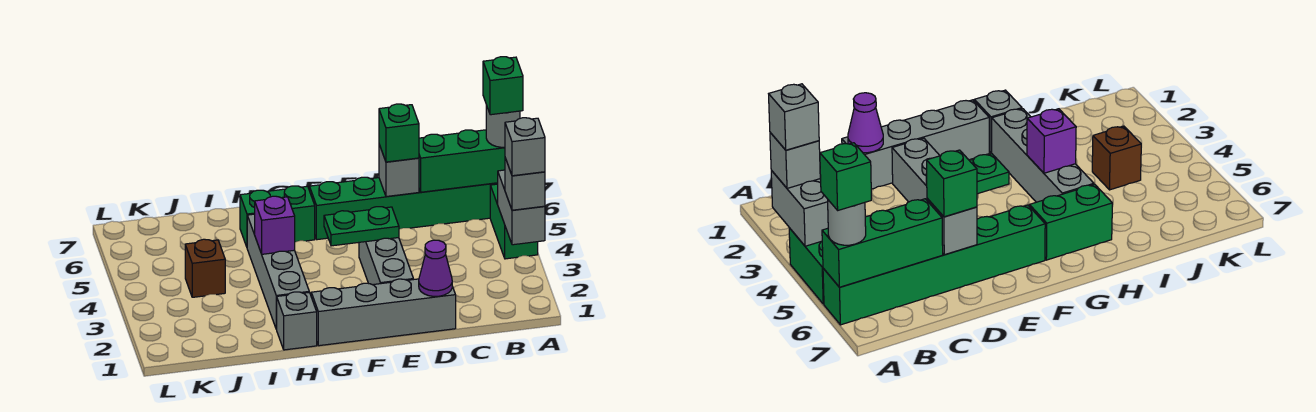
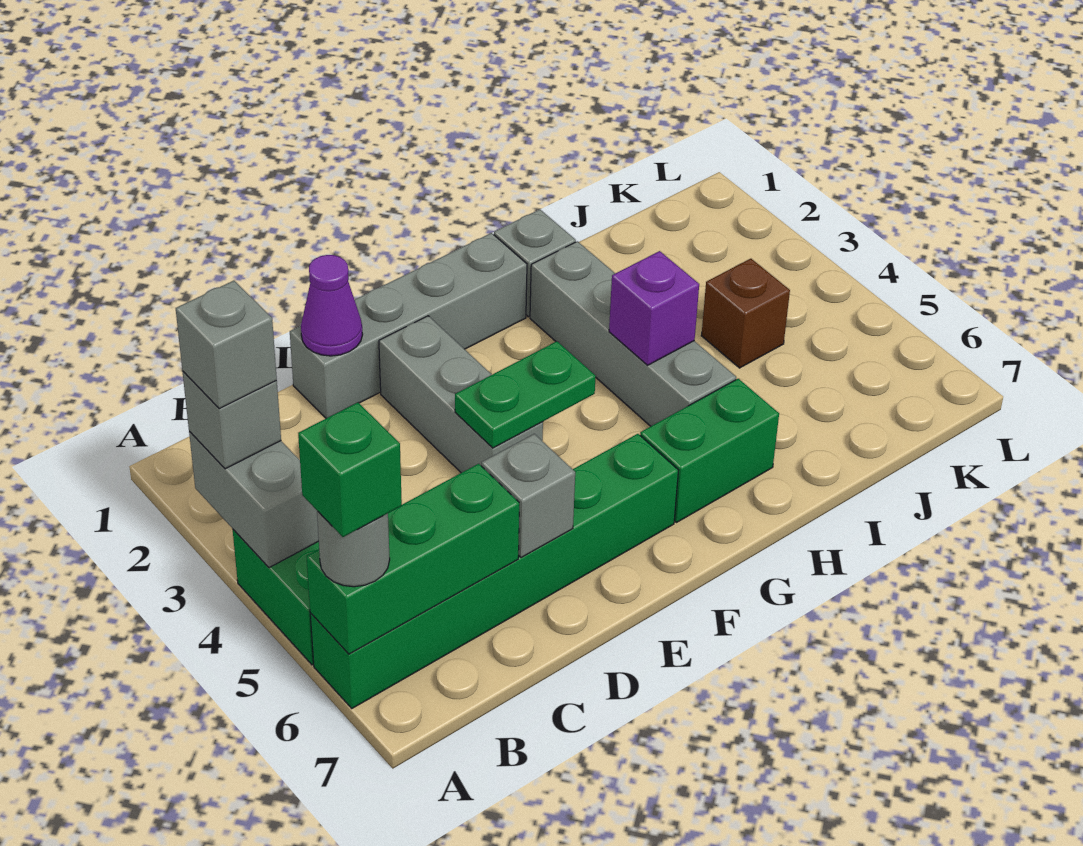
green brick D6 level 3 -> none

